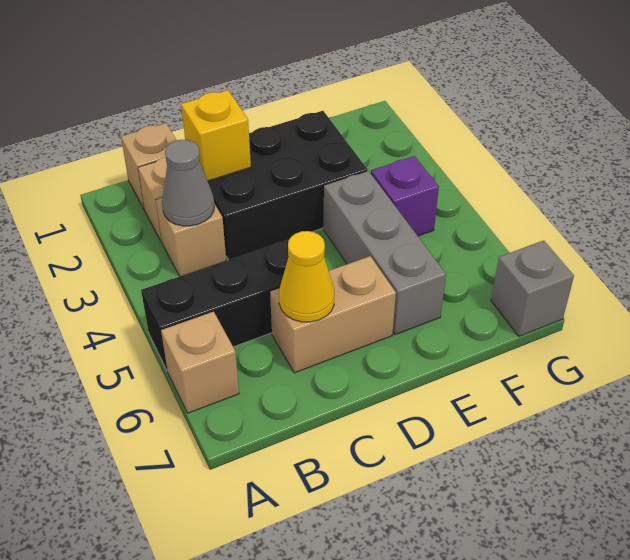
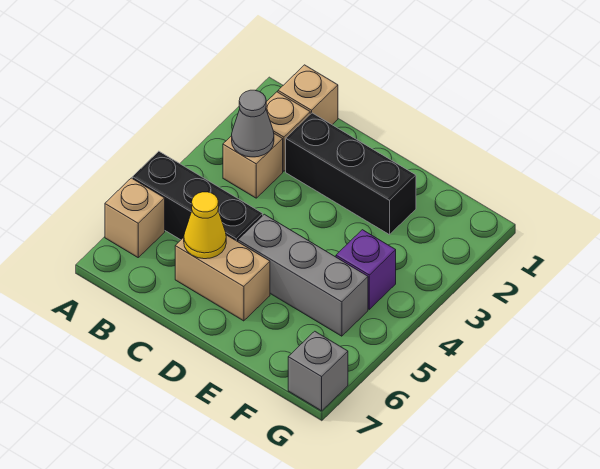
black brick C2:E3 level 1 -> black brick C2:E2 level 1
yellow brick C2 level 2 -> none
grey brick E4:E6 level 1 -> grey brick D5:F5 level 1

